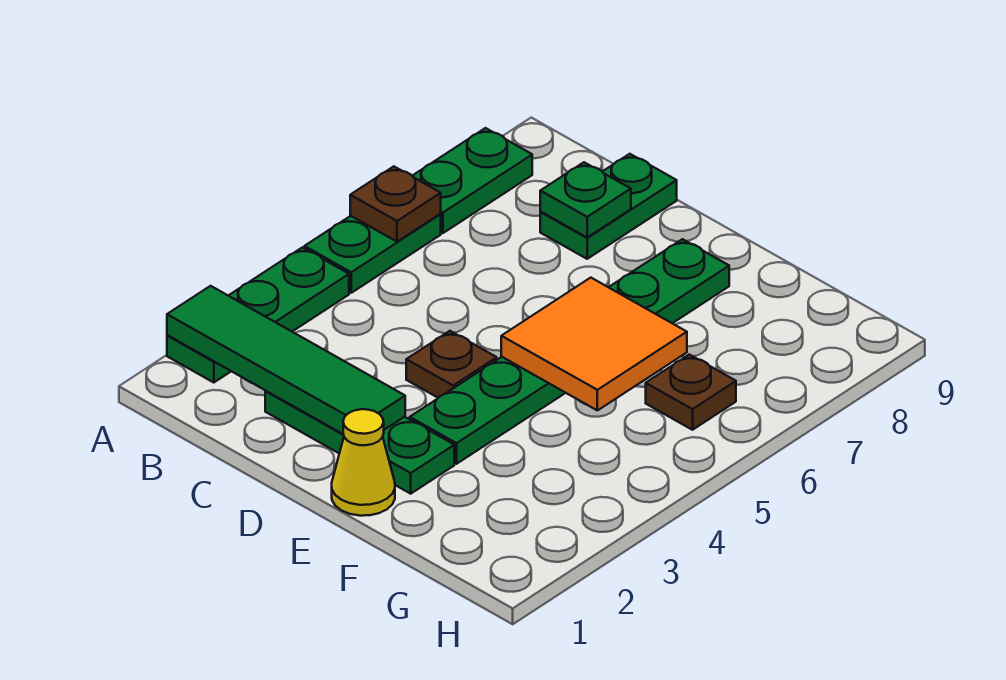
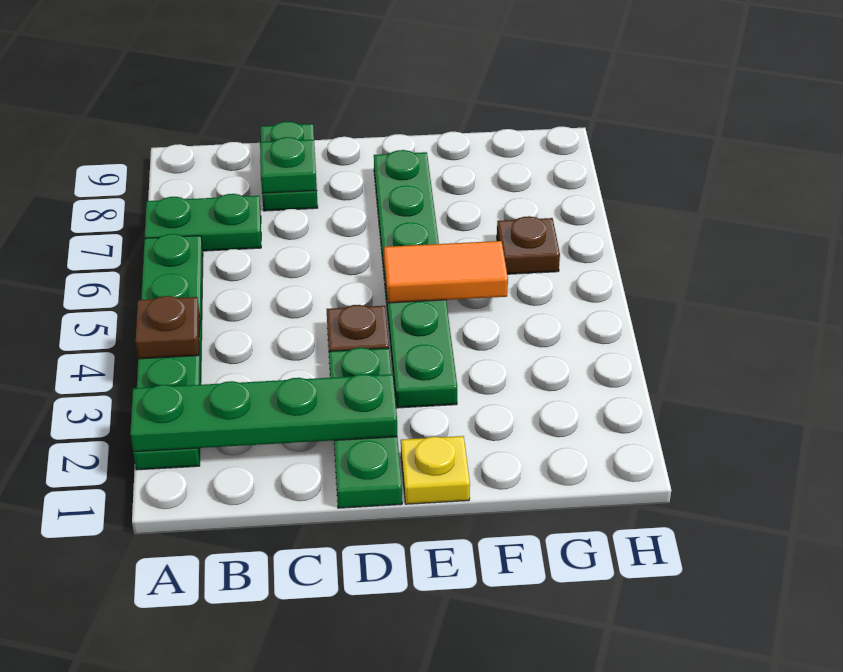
green tile A2:D2 level 2 -> green plate A2:D2 level 2
brown plate A6 level 2 -> brown plate A4 level 2
green plate A7:A8 level 1 -> green plate A7:B7 level 1
green plate C2:E2 level 1 -> green plate D1:D3 level 1
yellow cone E1 level 1 -> yellow plate E1 level 1
orange tile E5:F6 level 2 -> orange tile E5:F5 level 2

